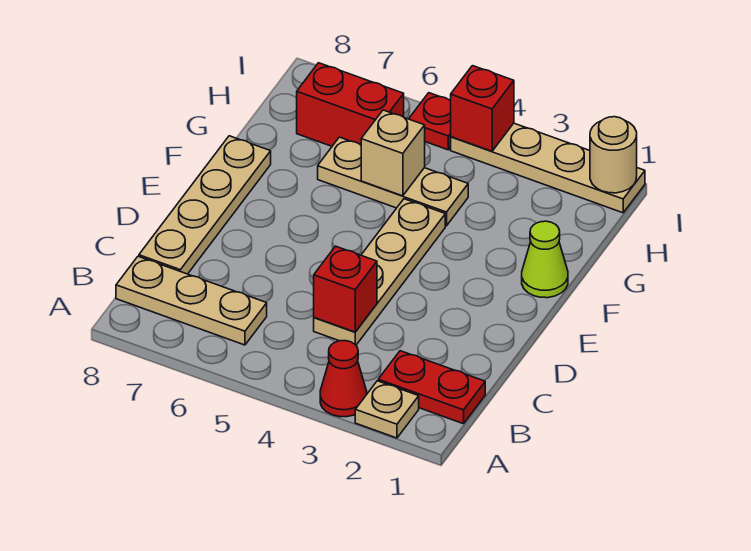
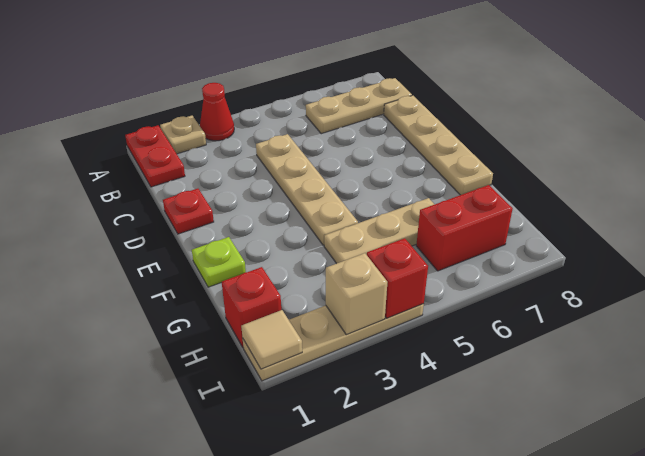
red plate B1:B2 level 1 -> red plate A1:B1 level 1
red brick C4 level 2 -> red brick H1 level 1
lime cone F1 level 1 -> lime plate F1 level 1
tan brick G5 level 2 -> tan brick I3 level 2
tan round brick I1 level 2 -> tan tile I1 level 2
red plate I5 level 1 -> red plate D1 level 1

